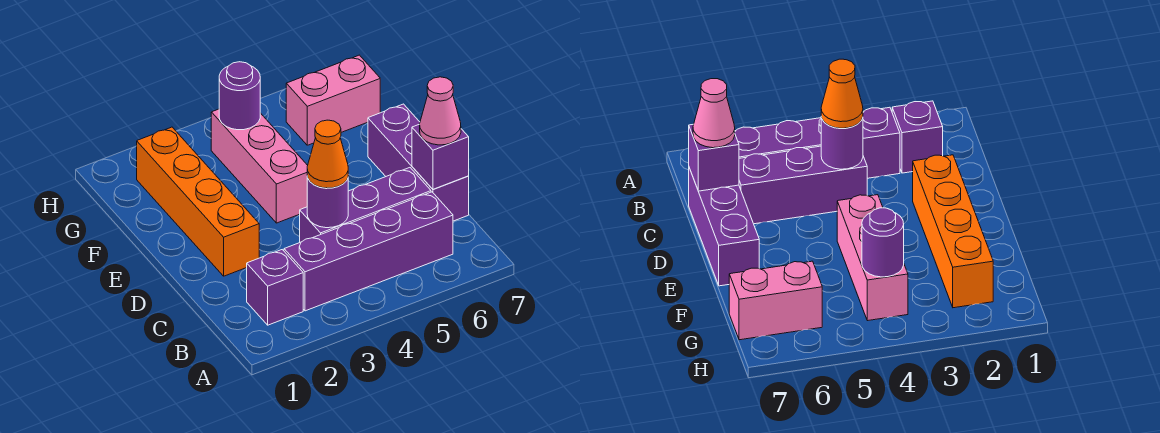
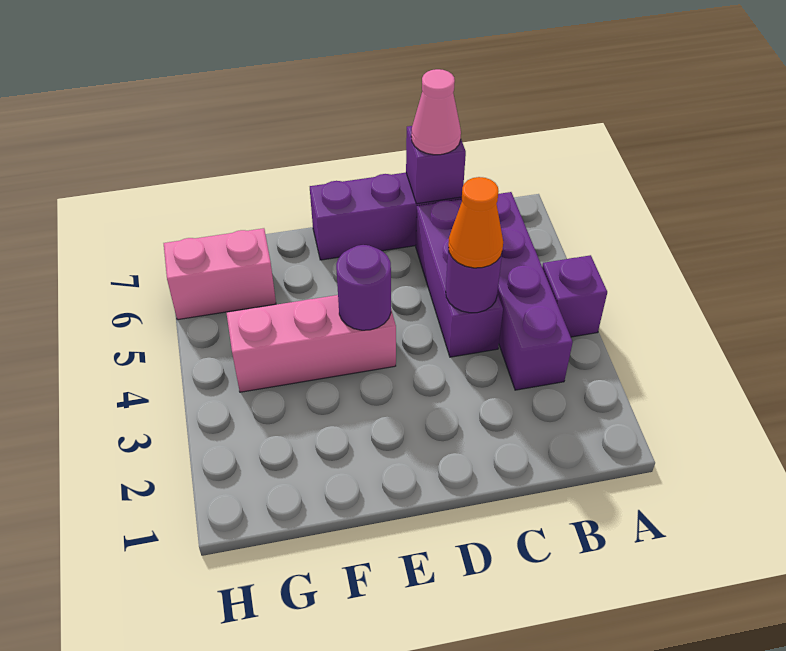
purple brick B2 level 1 -> purple brick A4 level 1
orange brick D2:G2 level 1 -> none
purple round brick G4 level 2 -> purple round brick E4 level 2
pink brick G6:G7 level 1 -> pink brick G6:H6 level 1

